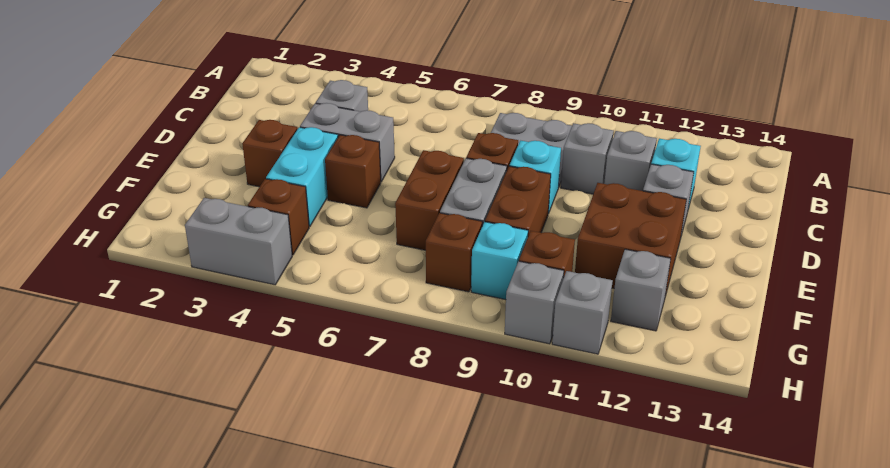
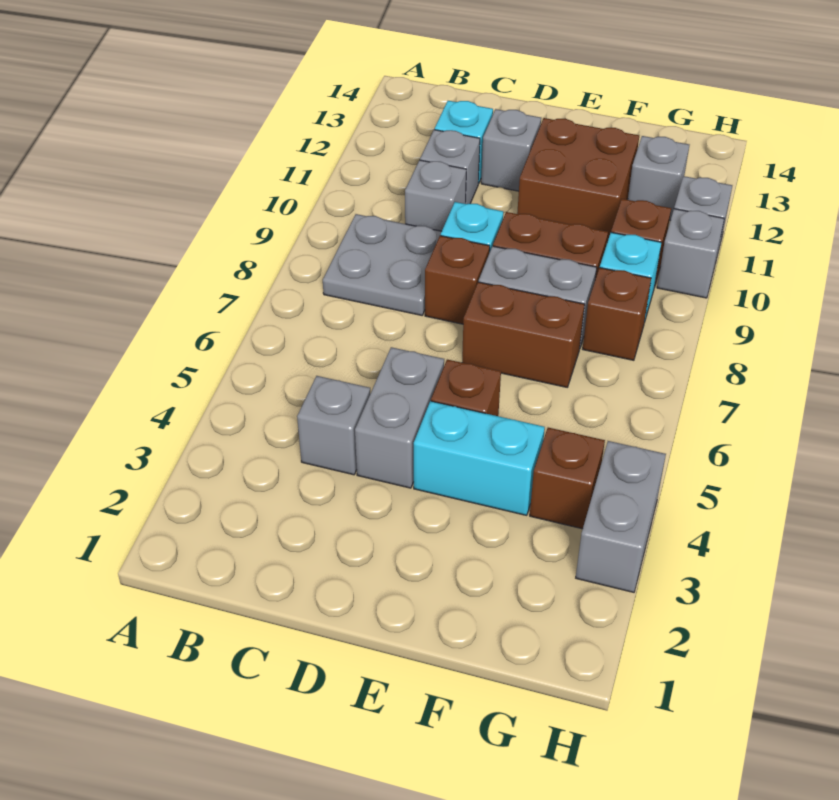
brown brick E3 level 1 -> none

